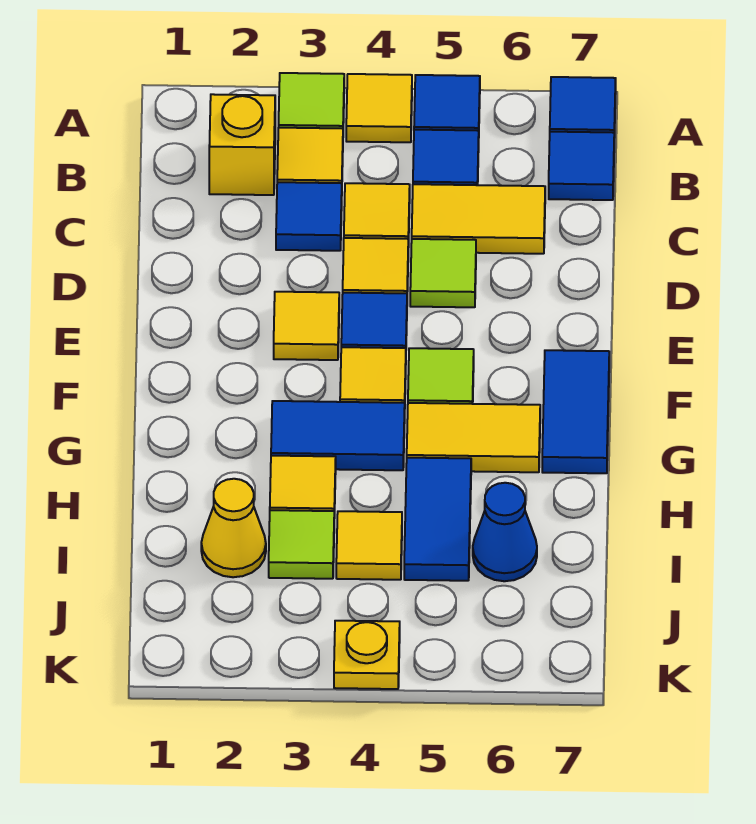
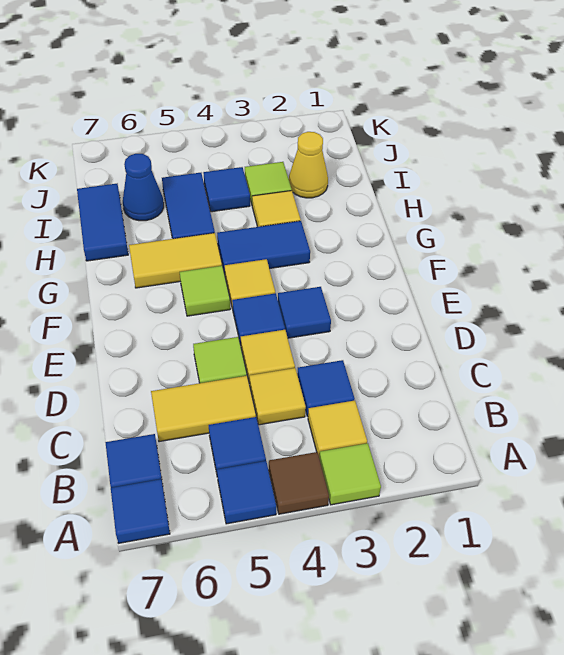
yellow tile A4 level 1 -> brown tile A4 level 1
yellow brick B2 level 1 -> none
yellow tile E3 level 1 -> blue tile E3 level 1
blue tile F7:G7 level 1 -> blue tile H7:I7 level 1
yellow tile I4 level 1 -> blue tile I4 level 1
yellow plate K4 level 1 -> none

